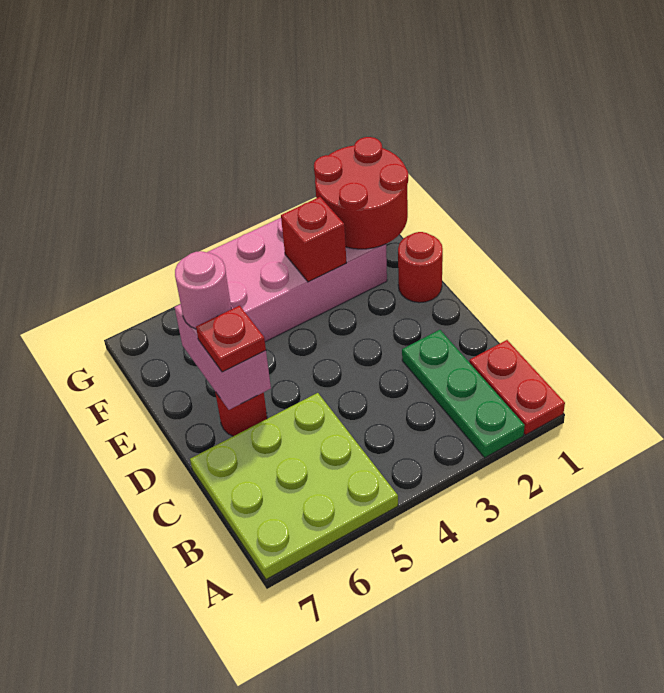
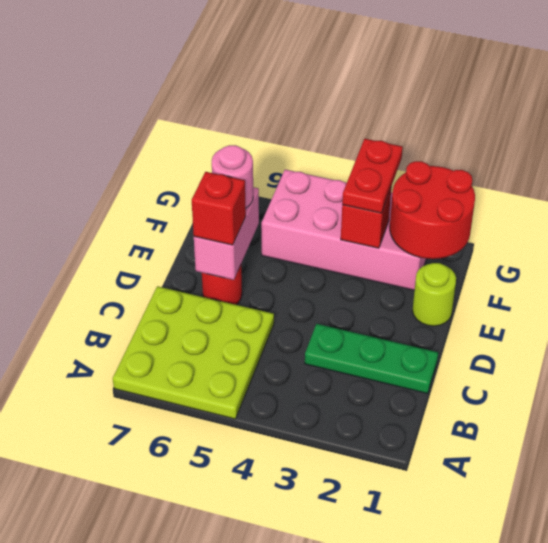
red plate A1:B1 level 1 -> red plate F3:G3 level 3
green plate A2:C2 level 1 -> green plate C1:C3 level 1
red plate D6 level 3 -> red brick D6 level 3
red round brick E1 level 1 -> lime round brick E1 level 1

